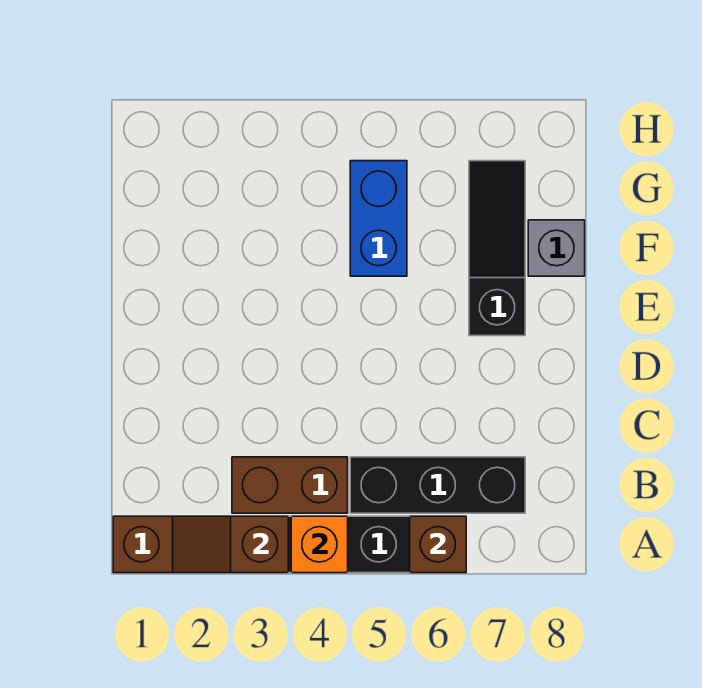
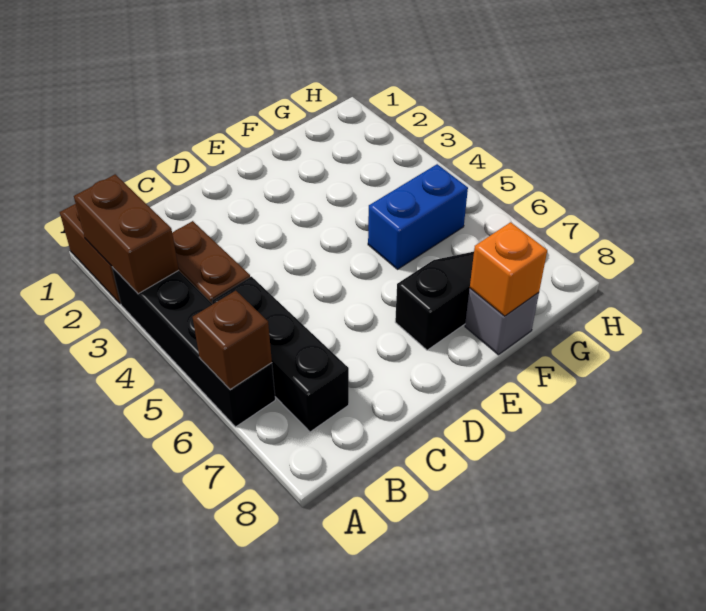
brown slope A2:A3 level 2 top 3 -> brown brick A2:A3 level 2
orange brick A4 level 2 -> orange brick F8 level 2

